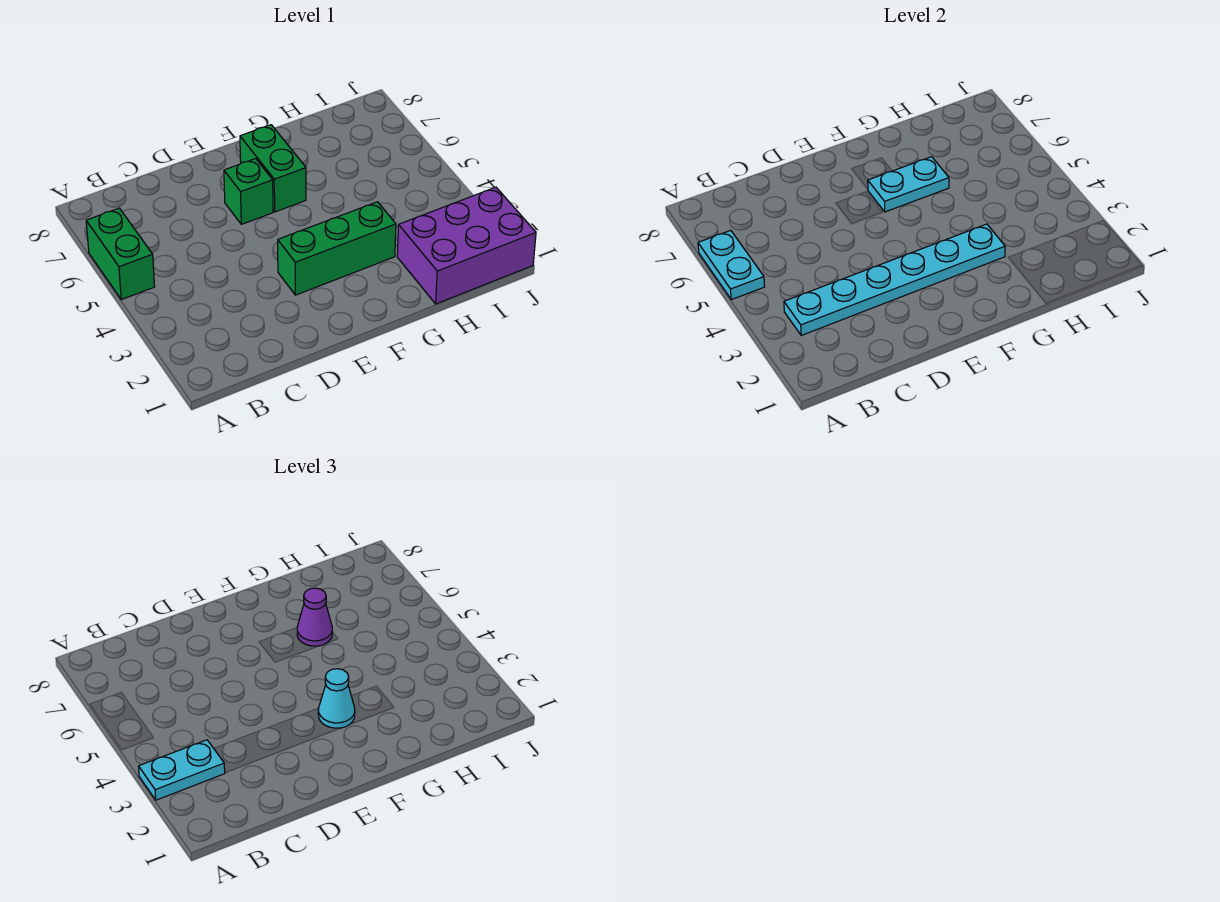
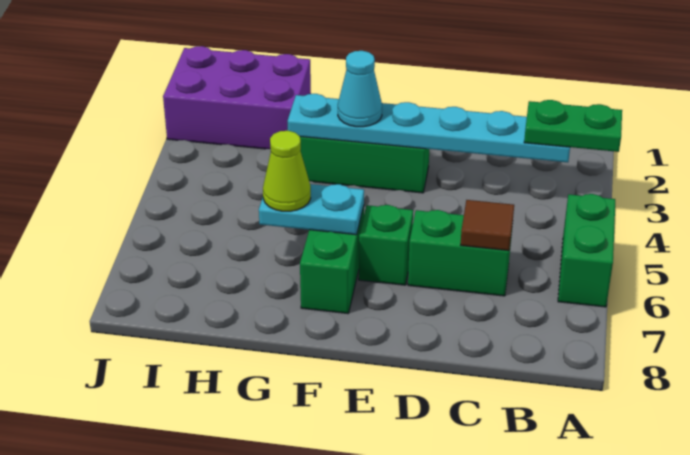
cyan plate A3:B3 level 3 -> green plate A3:B3 level 3
cyan plate A5:A6 level 2 -> none
none -> green brick C6:D6 level 1
none -> brown tile C6 level 2
purple cone G6 level 3 -> lime cone G6 level 3

